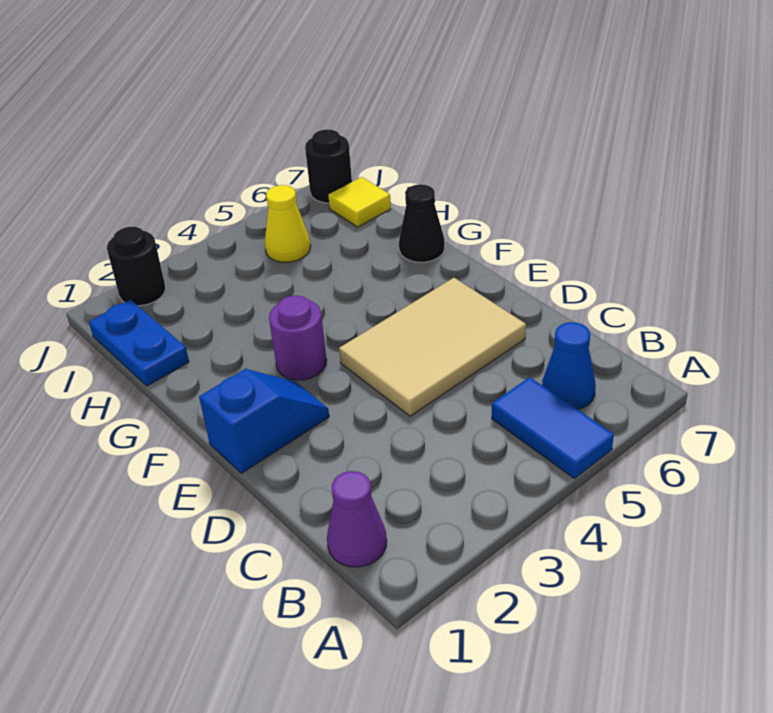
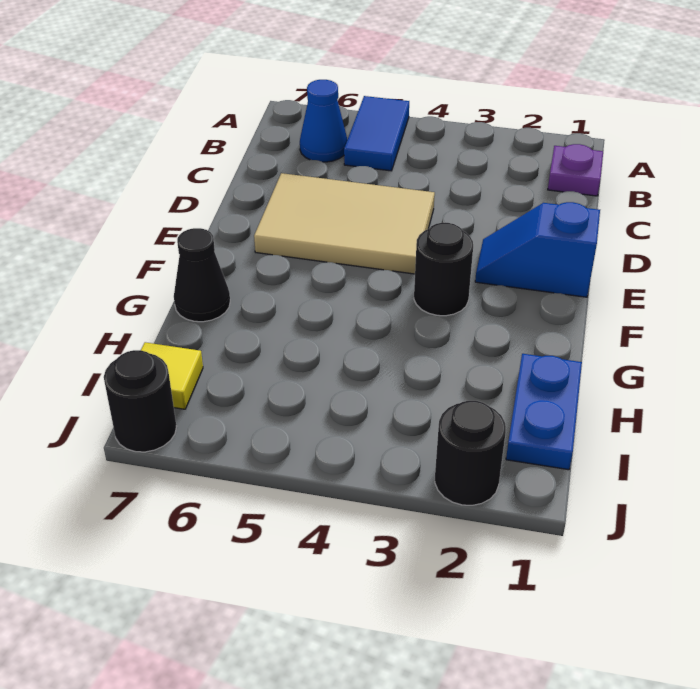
purple cone B1 level 1 -> purple plate B1 level 1
purple round brick F3 level 1 -> black round brick F3 level 1
yellow cone I5 level 1 -> none

